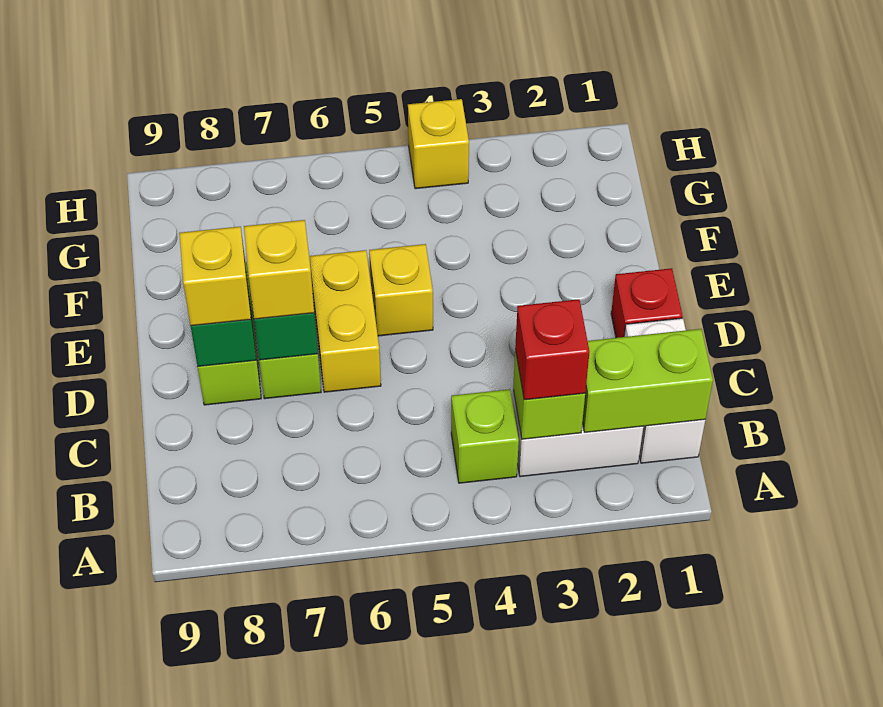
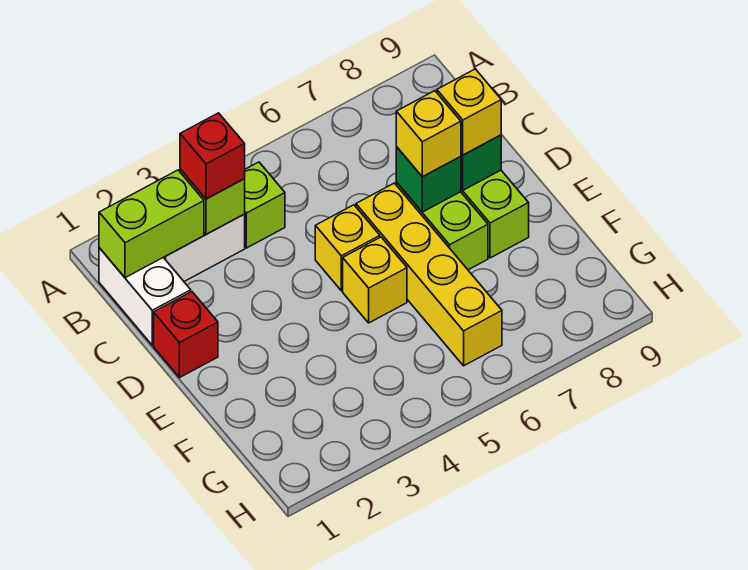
yellow brick D6:E6 level 1 -> yellow brick D6:G6 level 1
yellow brick H4 level 1 -> yellow brick D5 level 1

